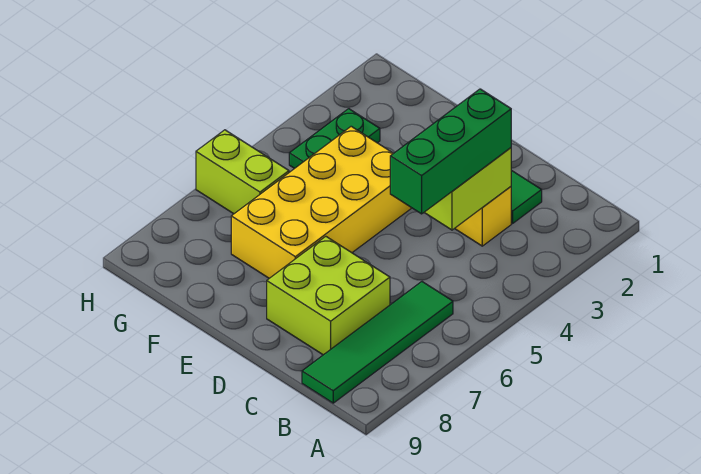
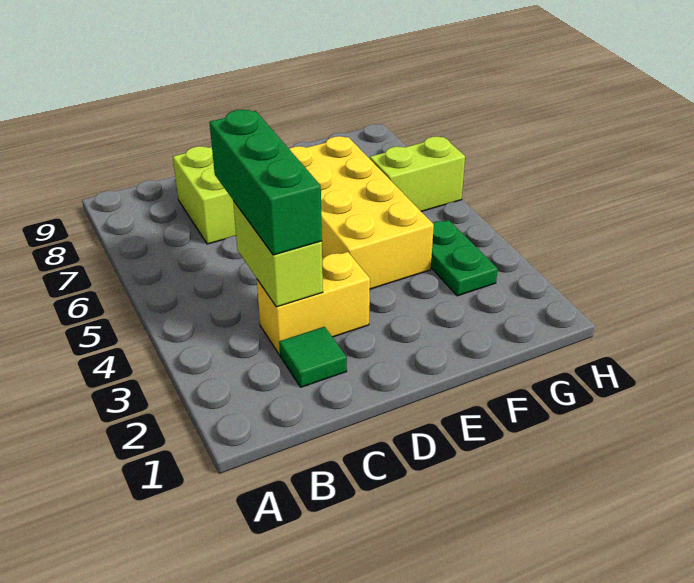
green tile B6:B9 level 1 -> none

